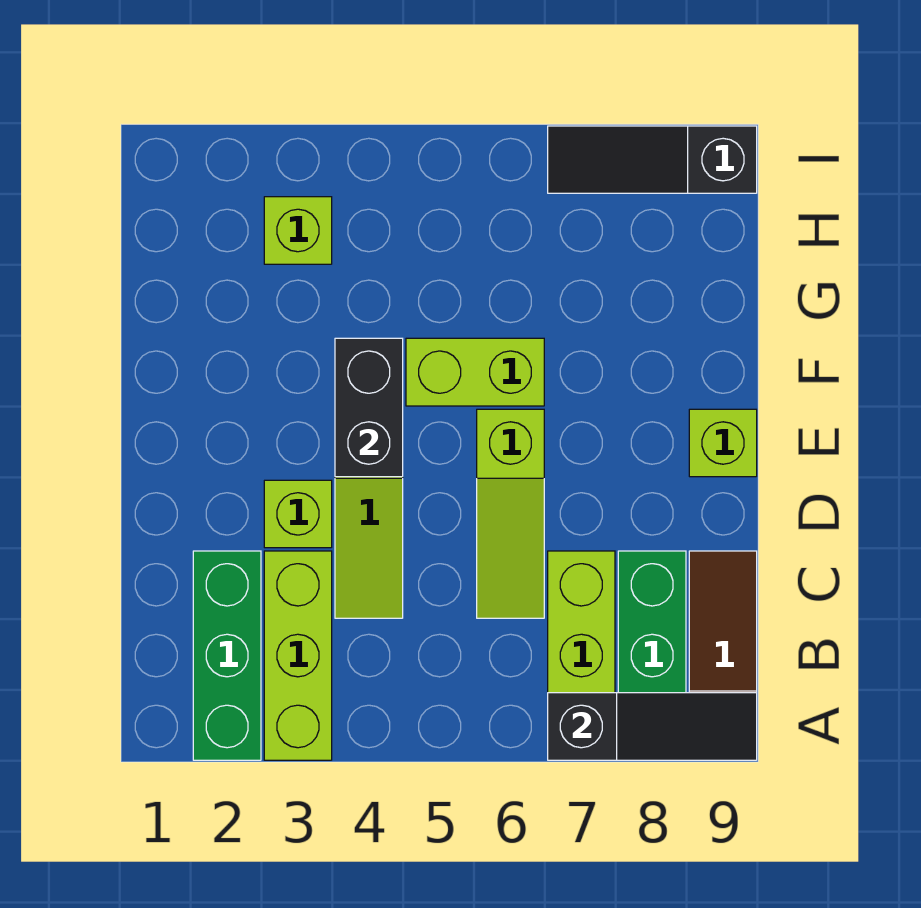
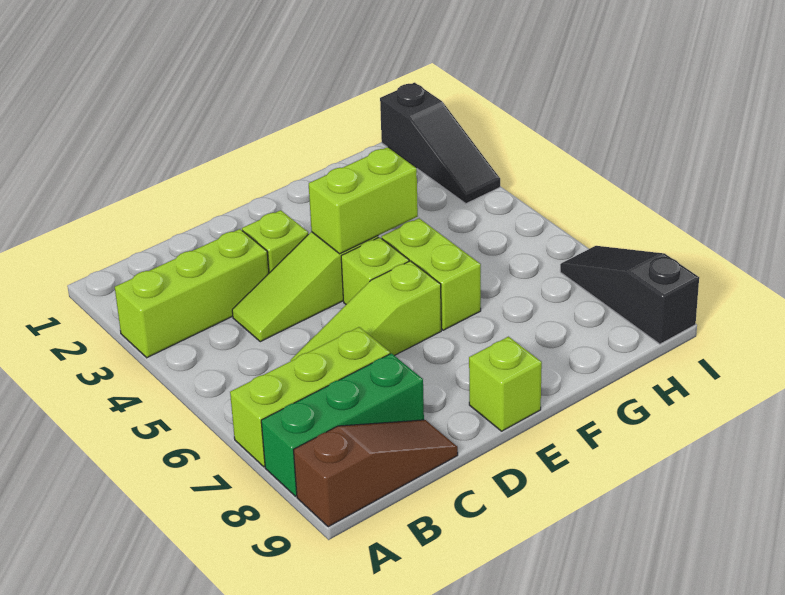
green brick A2:C2 level 1 -> none
black slope A7:A9 level 2 top 7 -> black slope I1:I3 level 1 top 1
black brick E4:F4 level 2 -> lime brick E4:F4 level 2
lime brick H3 level 1 -> lime brick E5 level 1

